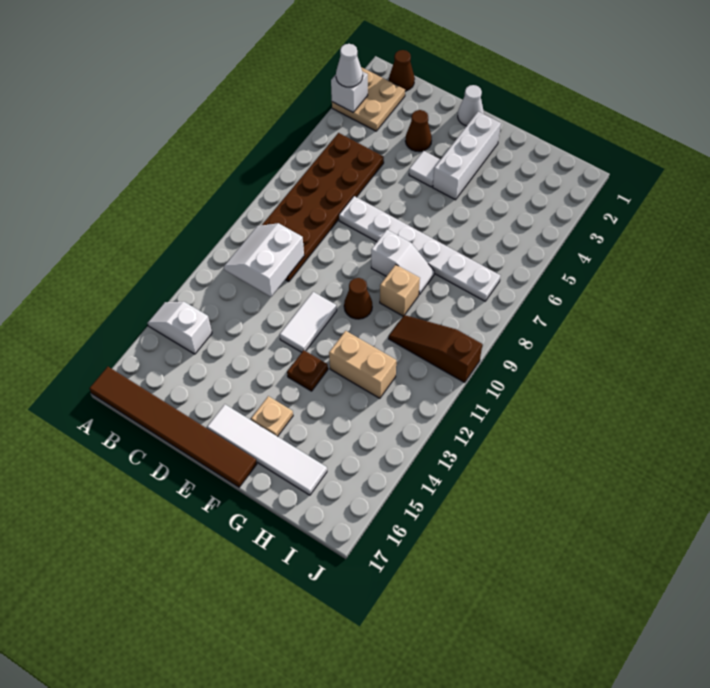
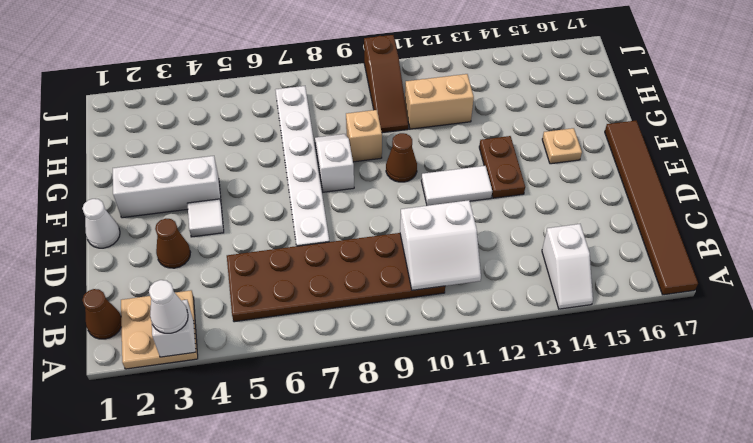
white tile E16:H16 level 1 -> none
brown plate F13 level 1 -> brown plate E13:F13 level 1
tan brick G12:H12 level 1 -> tan brick H11:H12 level 1

